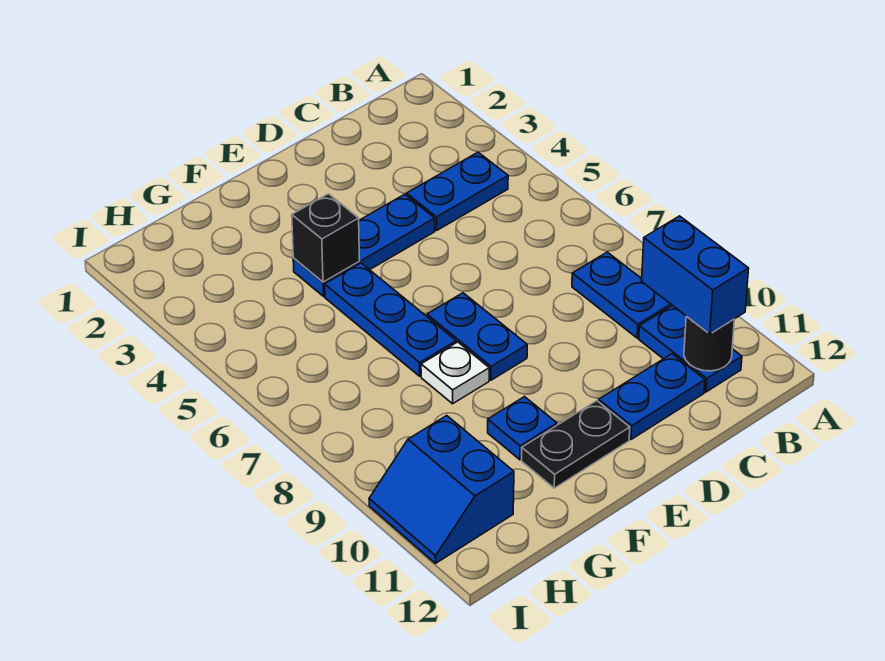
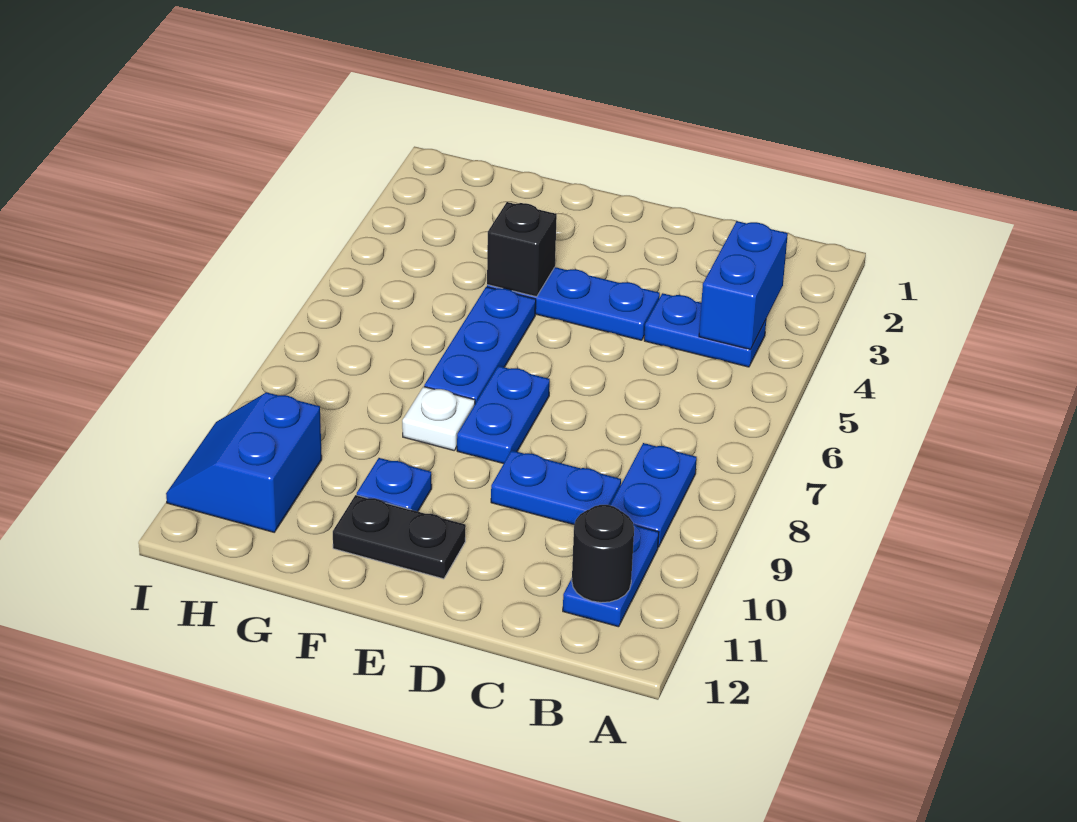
blue brick B10:B11 level 3 -> blue brick B3:B4 level 2
blue plate C11:D11 level 1 -> blue plate C9:D9 level 1

